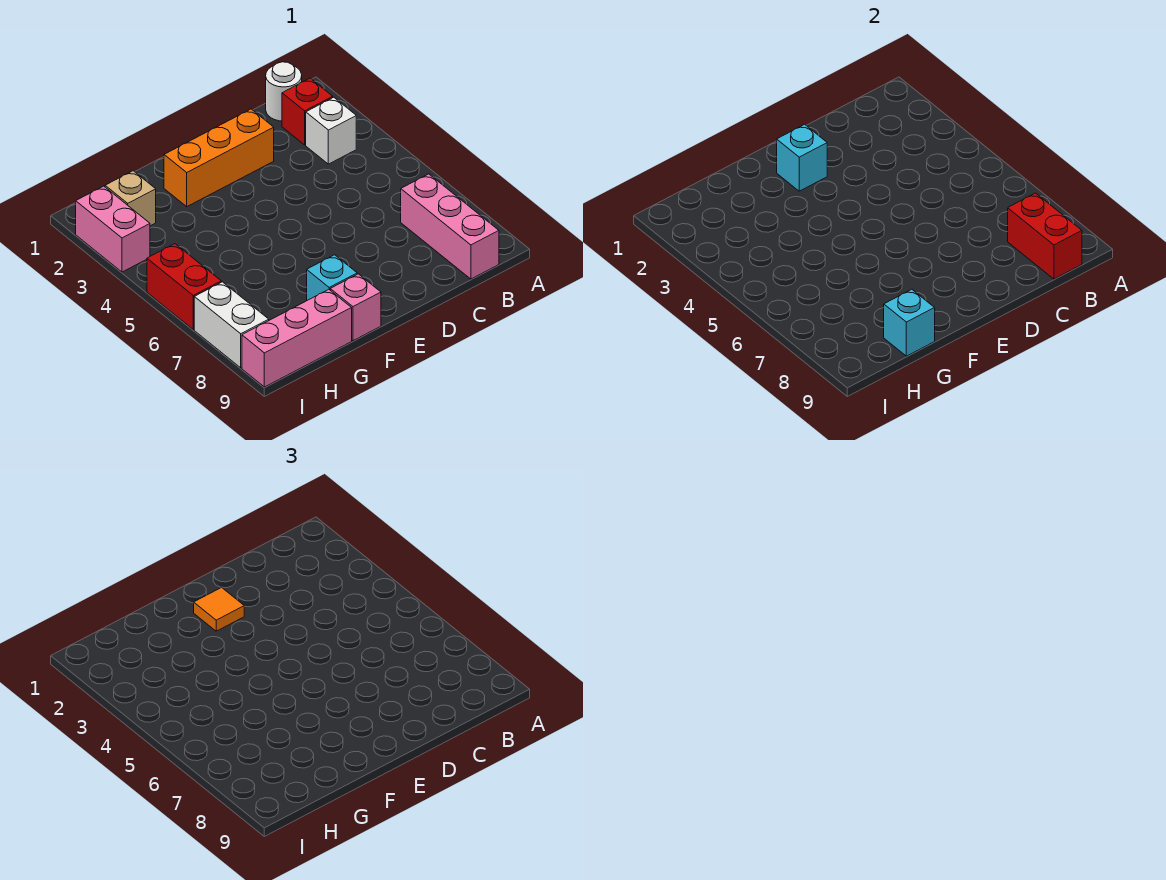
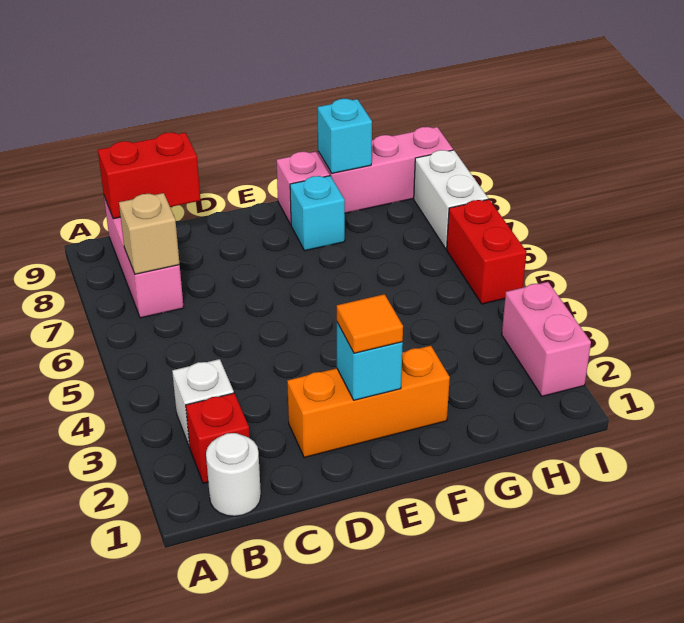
red brick B8:B9 level 2 -> red brick B9:C9 level 2
tan brick H2 level 1 -> tan brick B7 level 2

